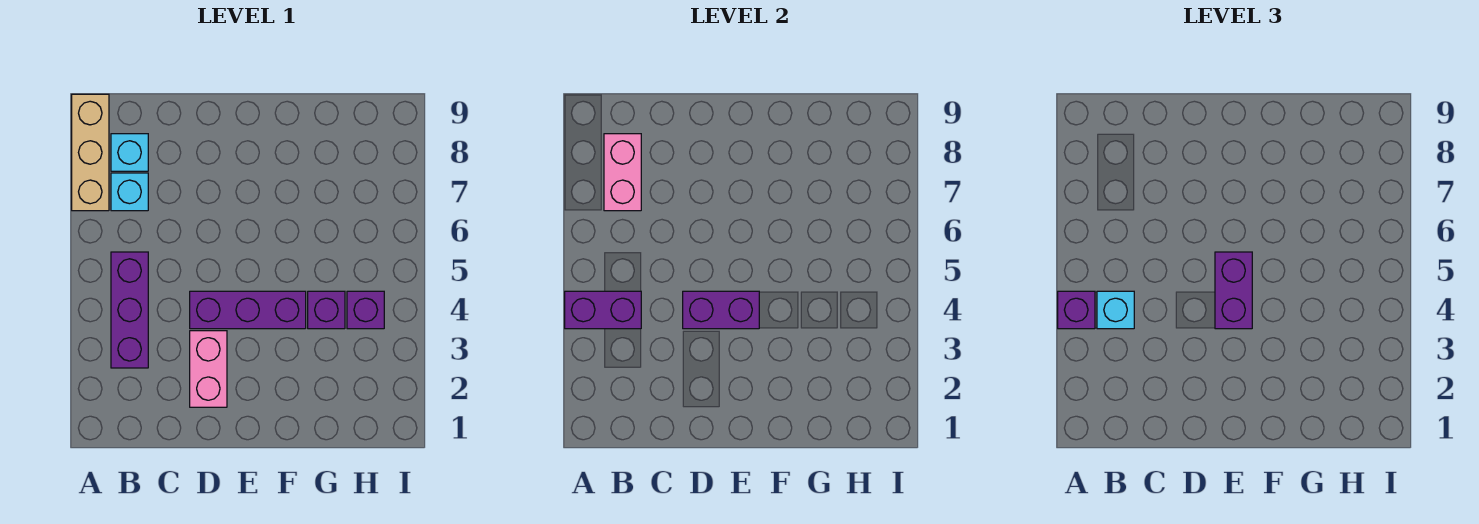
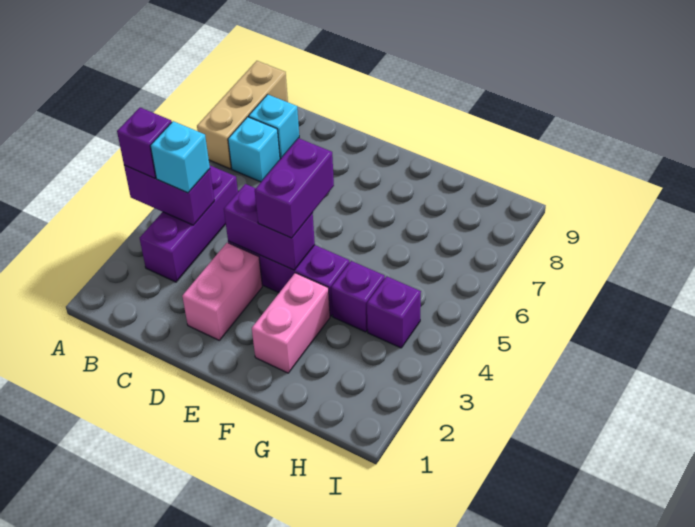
pink brick B7:B8 level 2 -> pink brick F2:F3 level 1

